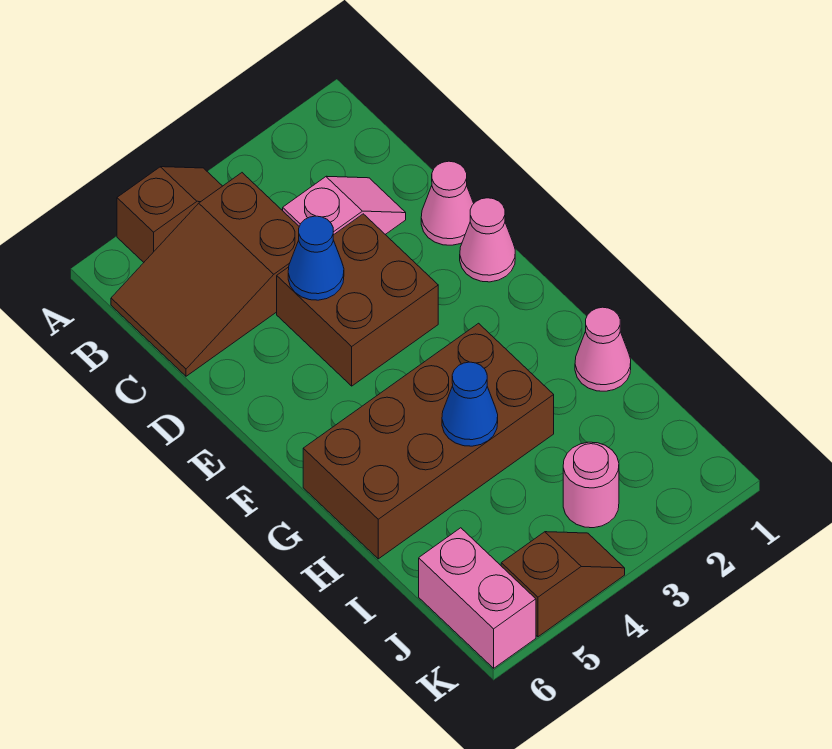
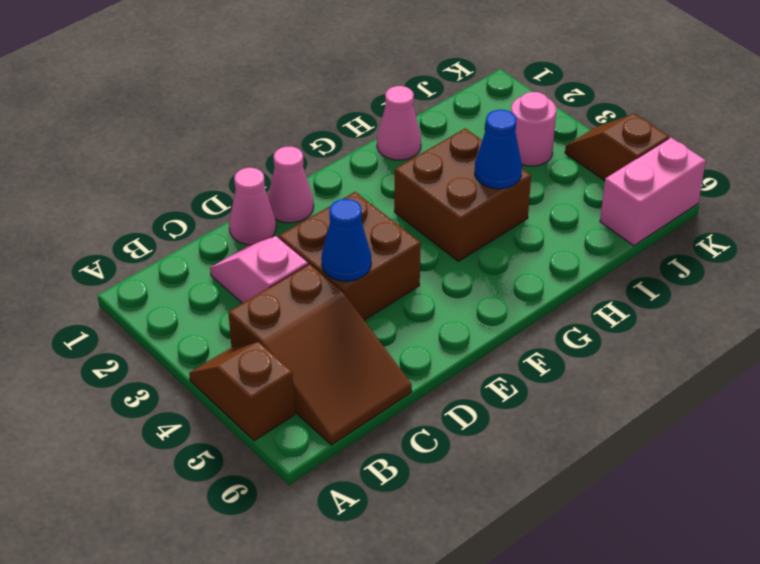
brown brick G3:H6 level 1 -> brown brick G3:H4 level 1

